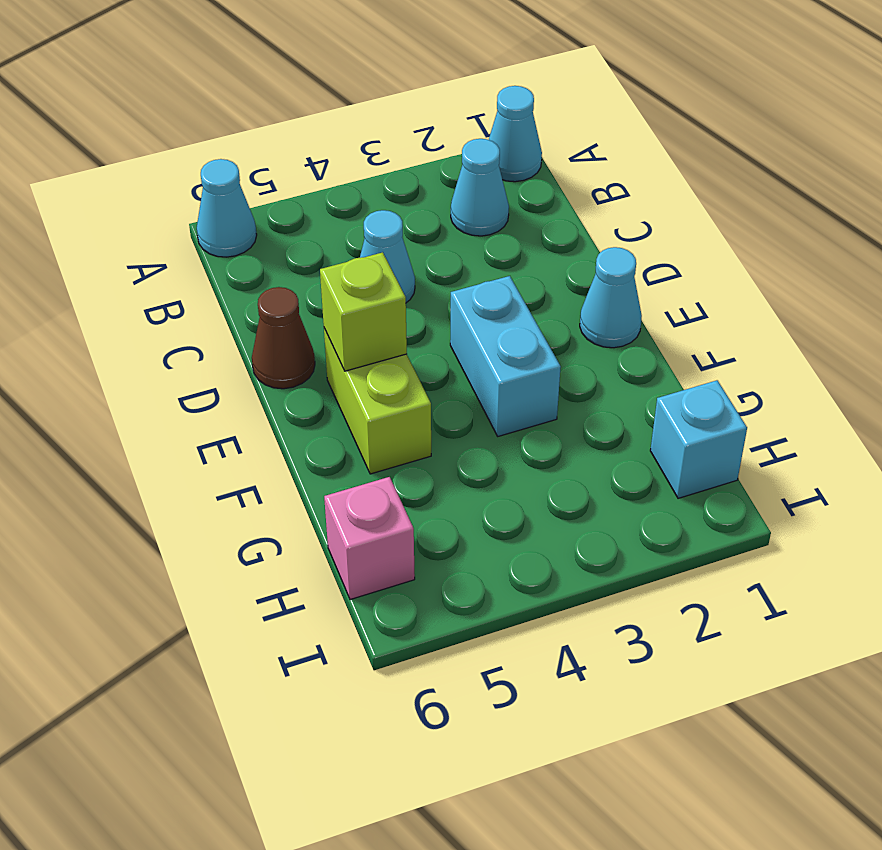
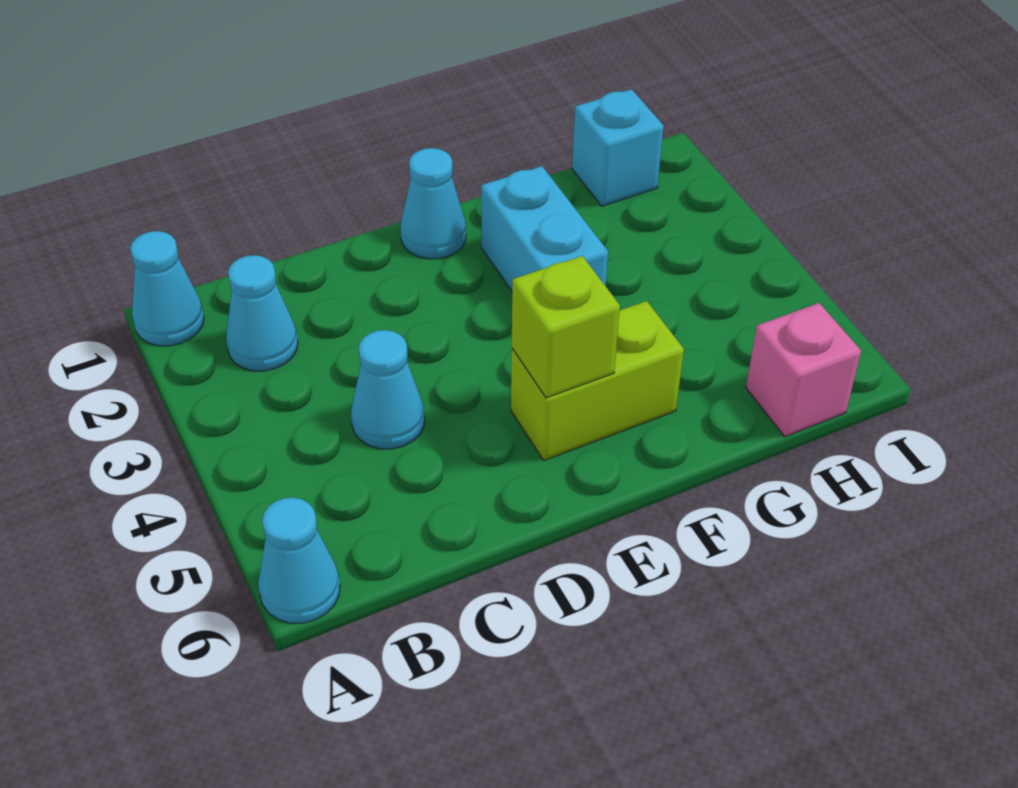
brown cone D6 level 1 -> none
cyan brick E3:F3 level 1 -> cyan brick F2:F3 level 1

